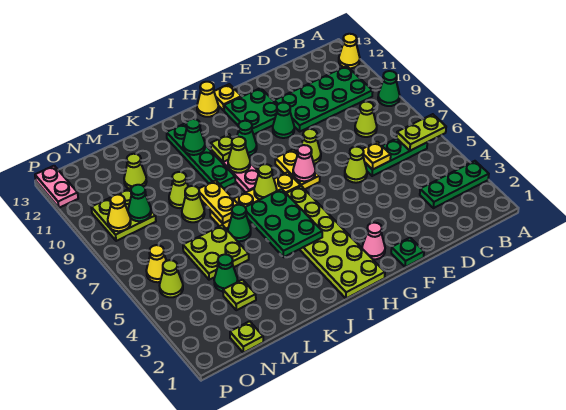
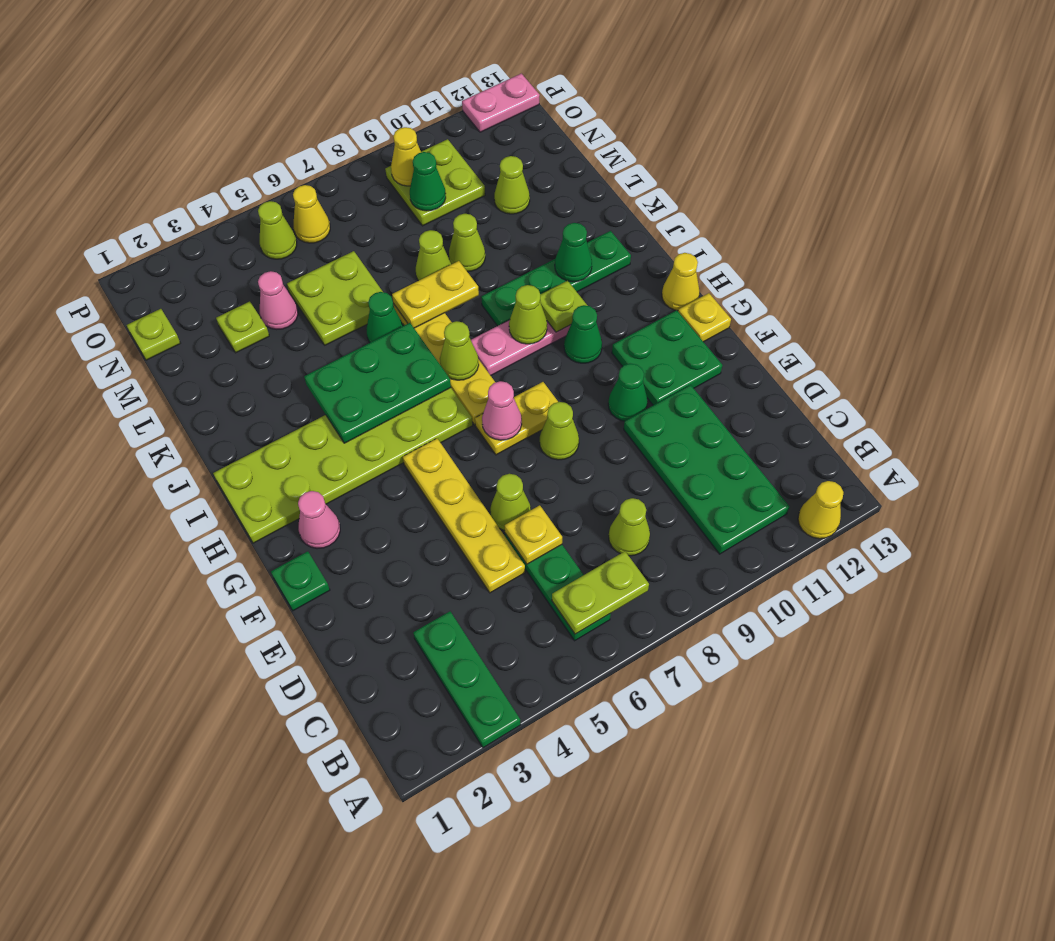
lime plate A6:B6 level 2 -> lime plate B6:B7 level 2
green cone A9 level 1 -> none
none -> yellow plate D5:G5 level 1
green cone M4 level 1 -> pink cone M4 level 1

